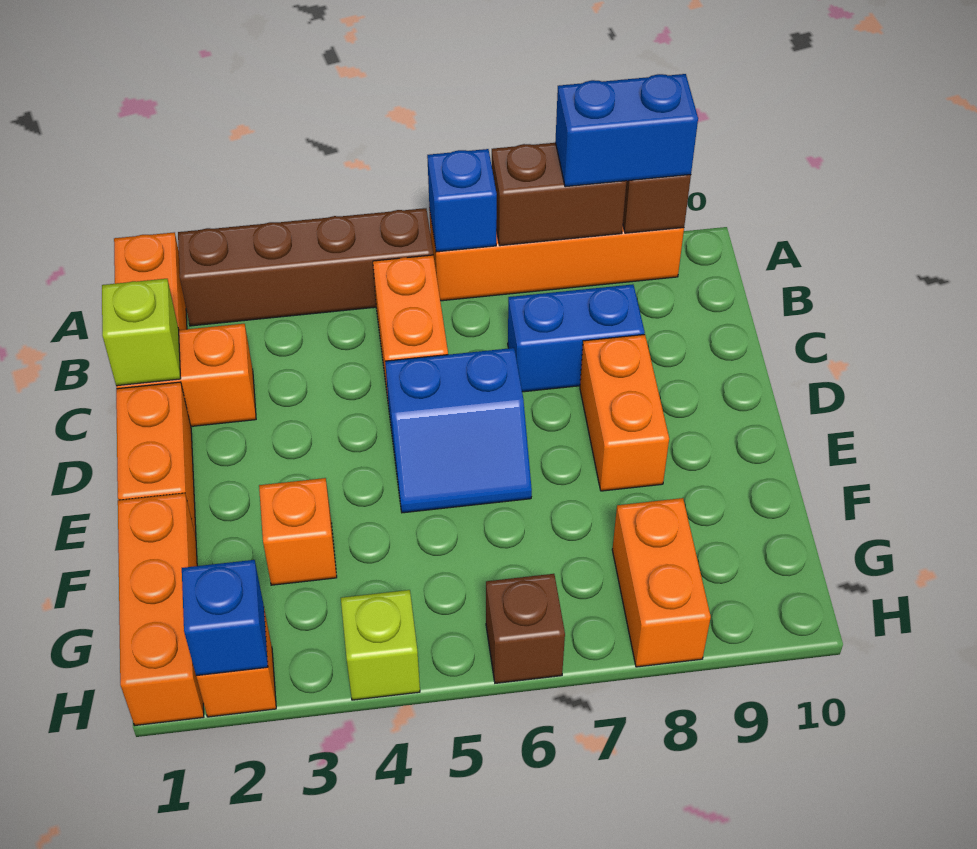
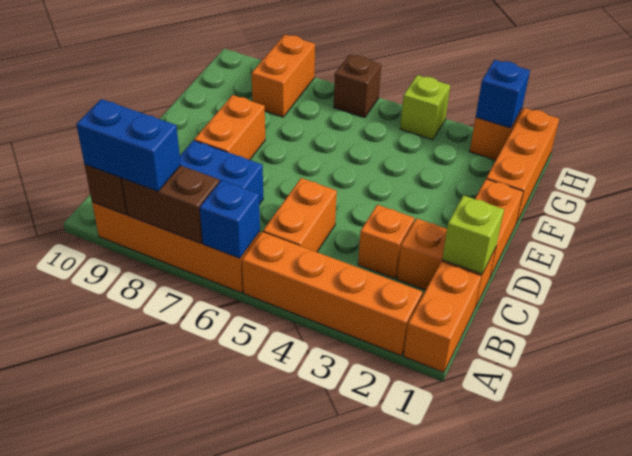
brown brick A2:A5 level 1 -> orange brick A2:A5 level 1
blue slope D5:E6 level 1 top D -> none
orange brick F3 level 1 -> orange brick C3 level 1

